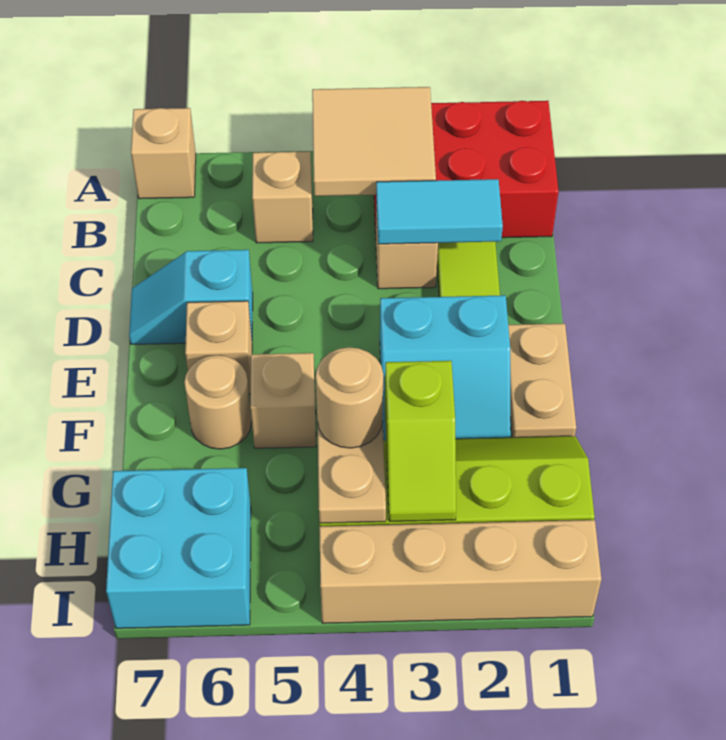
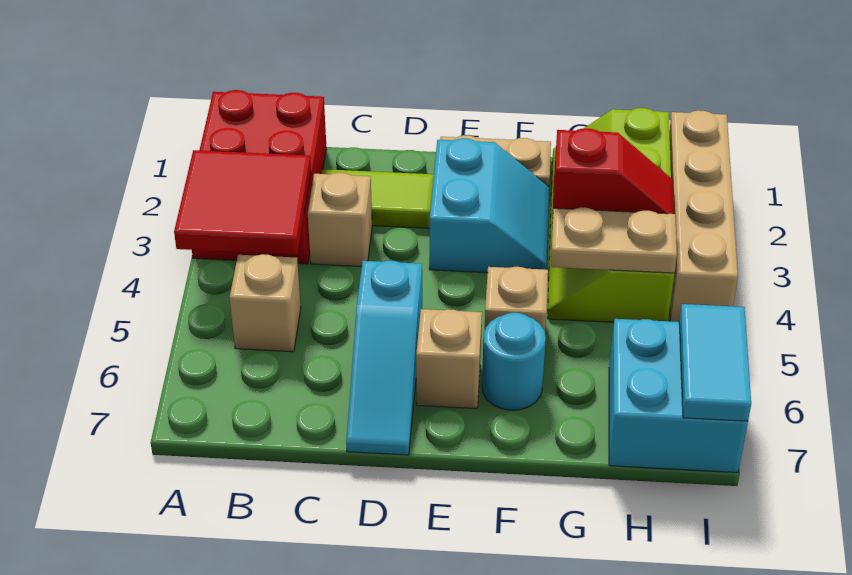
tan tile A3:B4 level 2 -> red tile A3:B4 level 2
tan brick A7 level 1 -> none
cyan tile C2:C3 level 2 -> cyan tile I6:I7 level 2
cyan slope D6:D7 level 1 top 6 -> cyan slope D5:D7 level 1 top 5
tan round brick F6 level 1 -> cyan round brick F6 level 1
lime slope G3:H3 level 2 top G -> red slope G3:H3 level 2 top G
tan round brick G4 level 3 -> none

